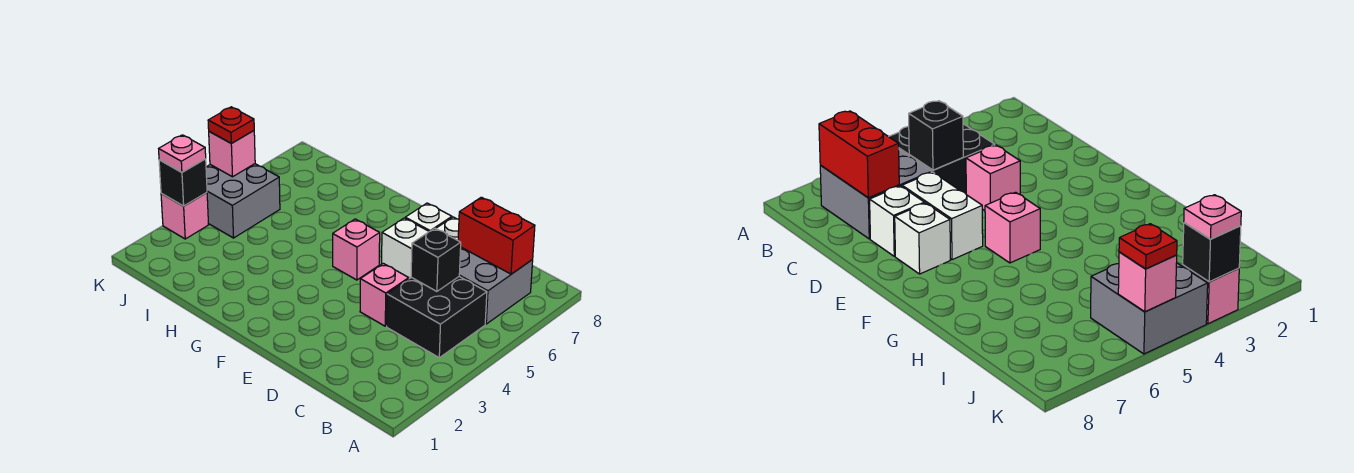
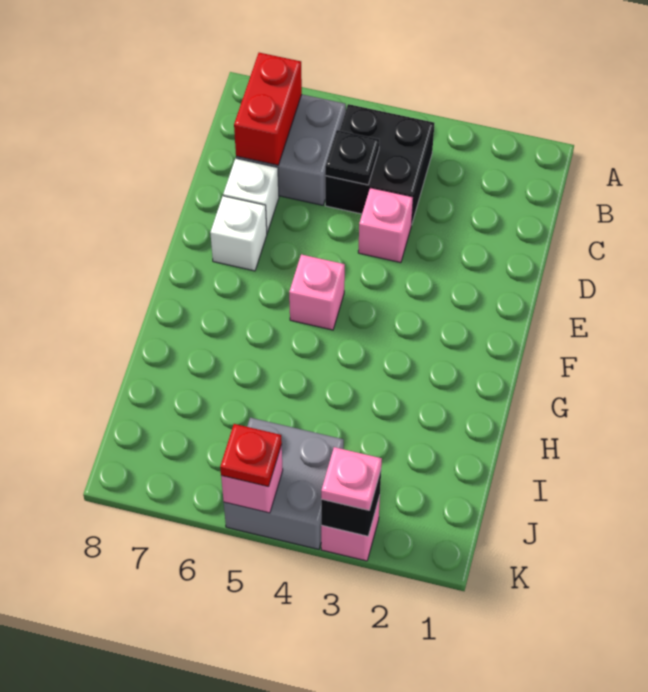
black brick C5 level 2 -> black plate C5 level 2
white brick D6:E6 level 1 -> none

